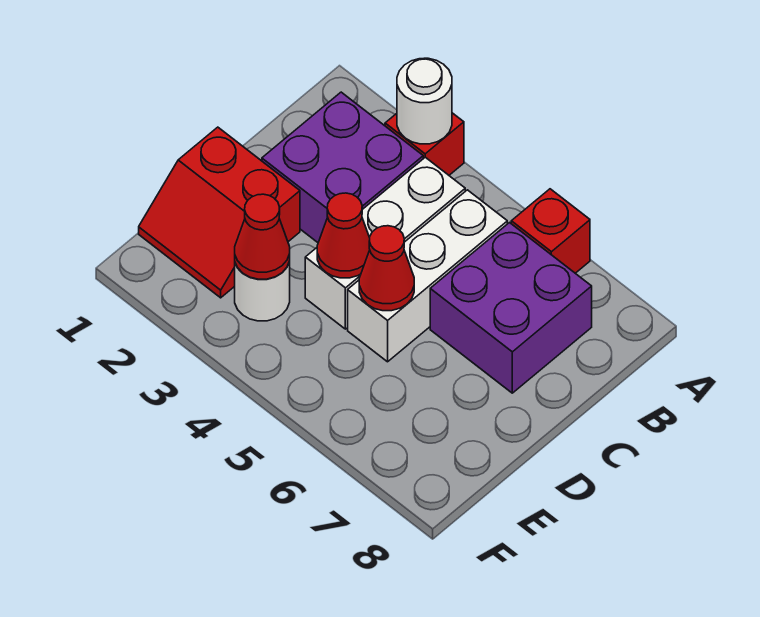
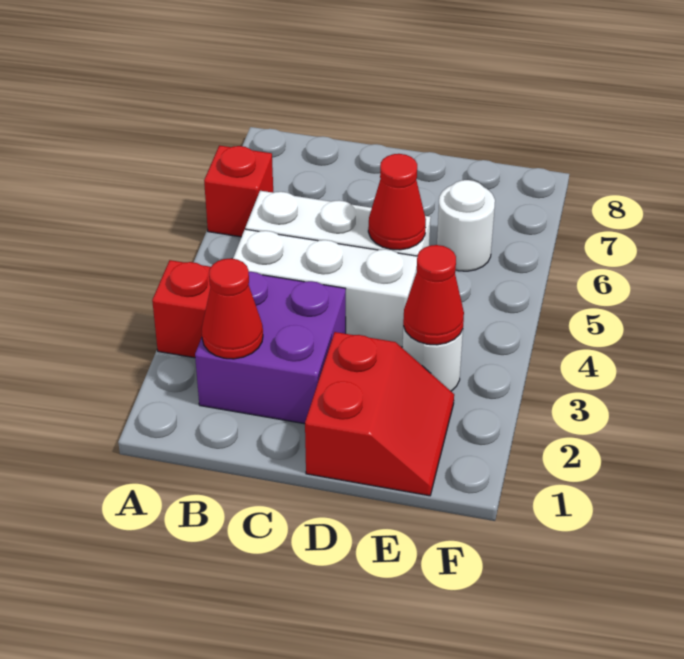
white round brick A3 level 2 -> white round brick E6 level 1
purple brick B6:C7 level 1 -> none
red cone D4 level 2 -> red cone B2 level 2

